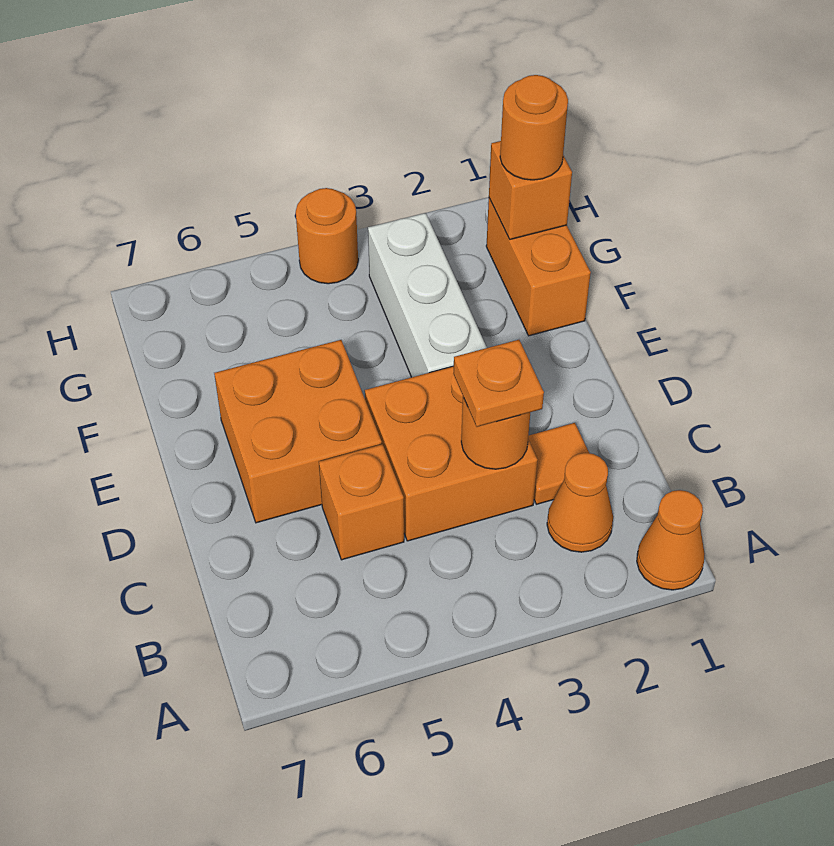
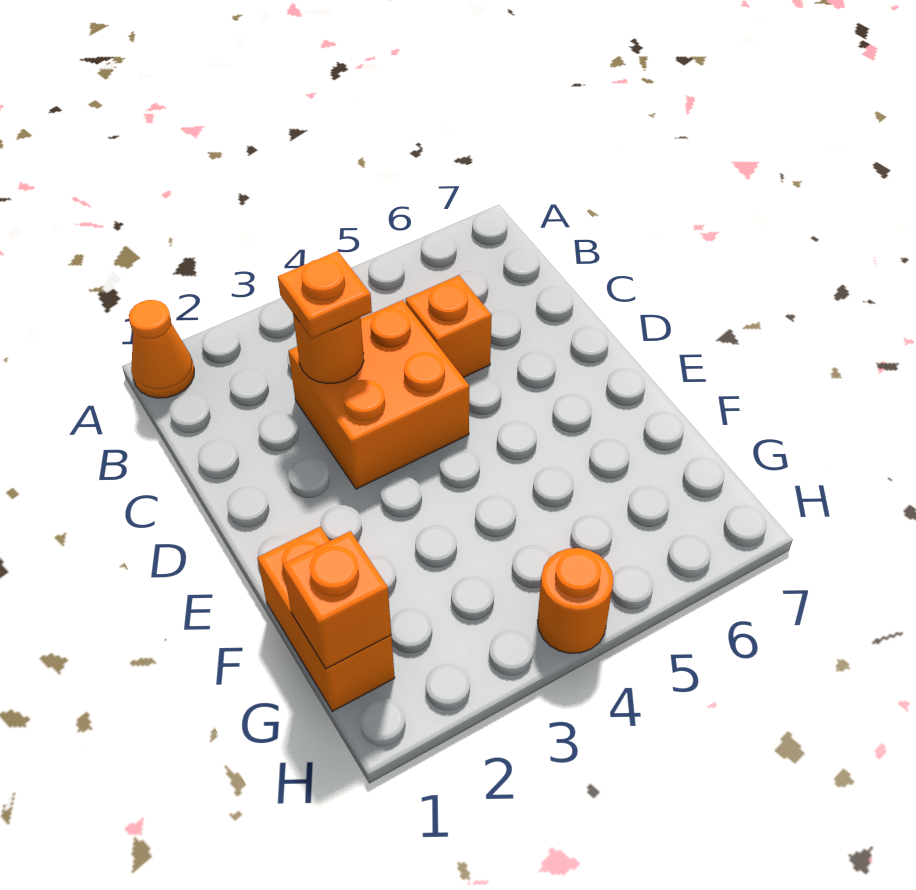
orange cone B2 level 1 -> none
orange tile C2 level 1 -> none
orange brick D5:E6 level 1 -> none
white brick E3:G3 level 1 -> none
orange round brick G1 level 3 -> none

